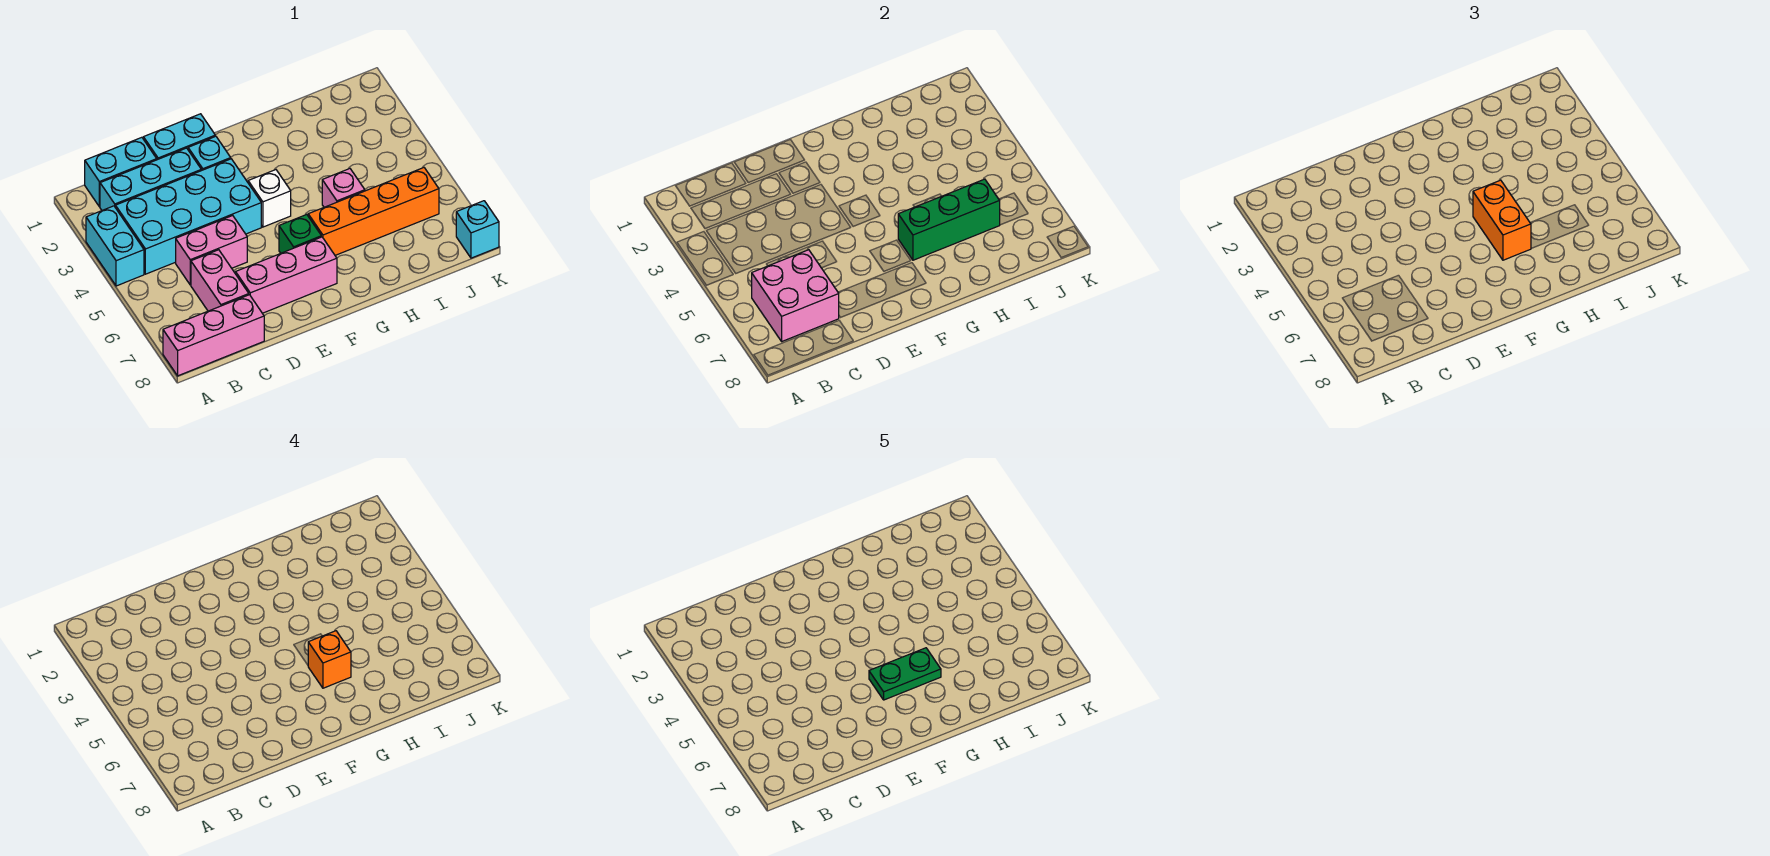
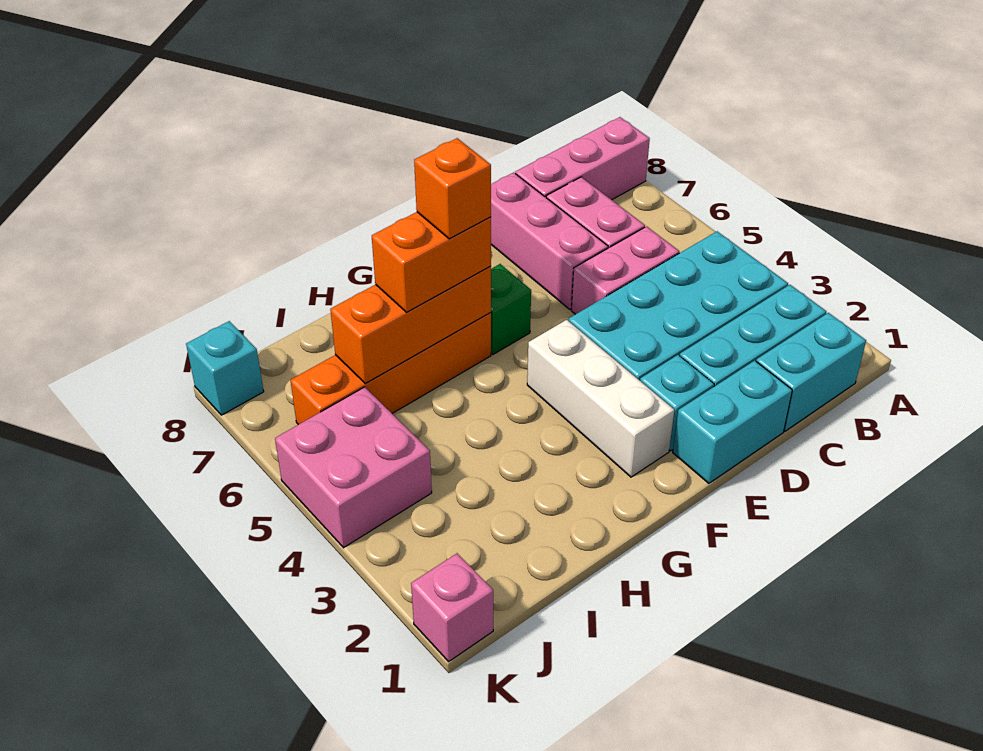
cyan brick A3:A4 level 1 -> none
pink brick B6:C7 level 2 -> pink brick J4:K5 level 1
pink brick D7:F7 level 1 -> pink brick D6:D8 level 1
white brick F4 level 1 -> white brick F2:F4 level 1
green plate F6:G6 level 5 -> none
orange brick G5:G6 level 3 -> orange brick G6:H6 level 3
green brick G6:I6 level 2 -> orange brick G6:I6 level 2
pink brick H5 level 1 -> pink brick K1 level 1

